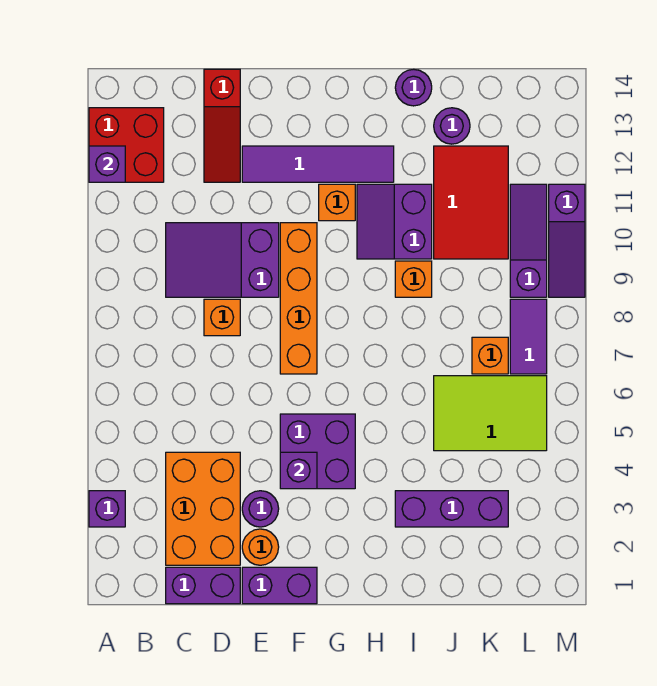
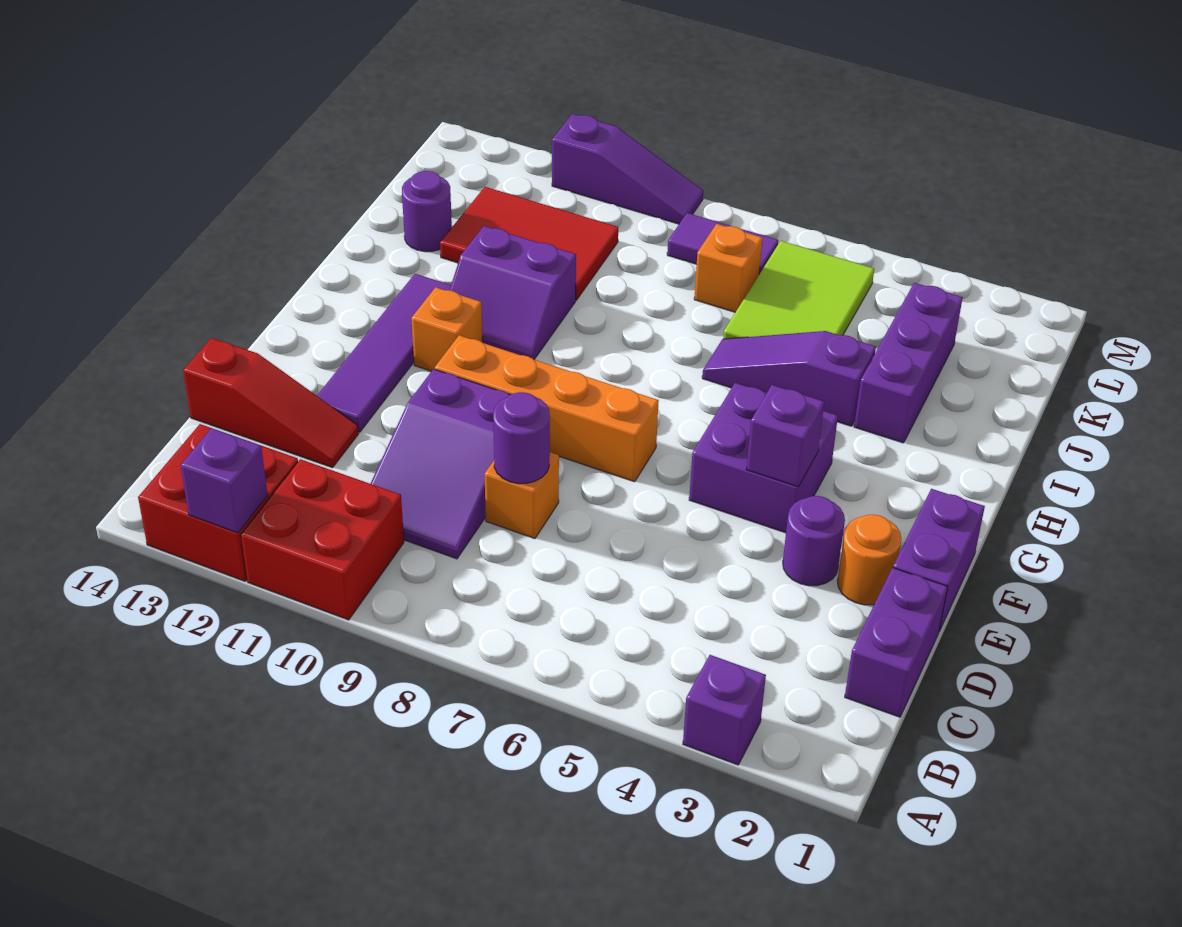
none -> red brick A10:B11 level 1
orange brick C2:D4 level 1 -> none
orange brick I9 level 1 -> none
purple round brick I14 level 1 -> purple round brick D8 level 2
purple slope L9:L11 level 1 top 9 -> purple slope I4:I6 level 1 top 4

